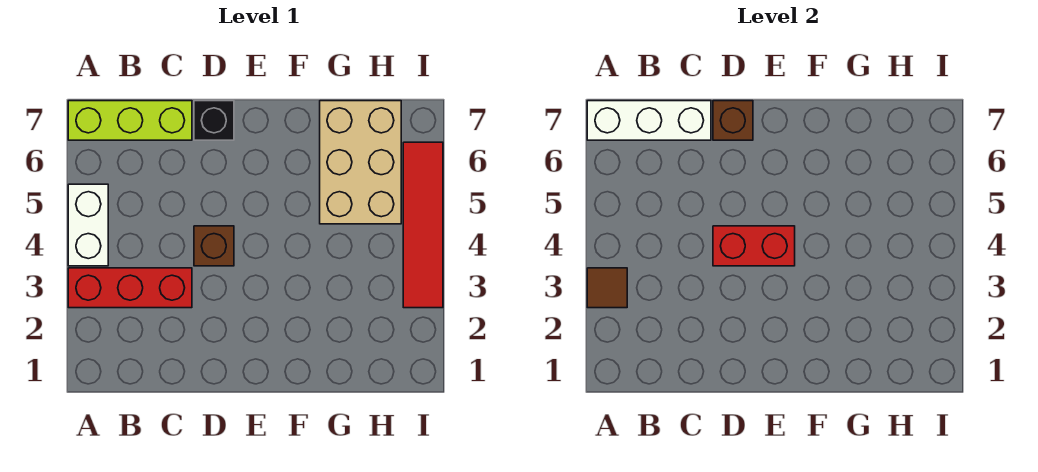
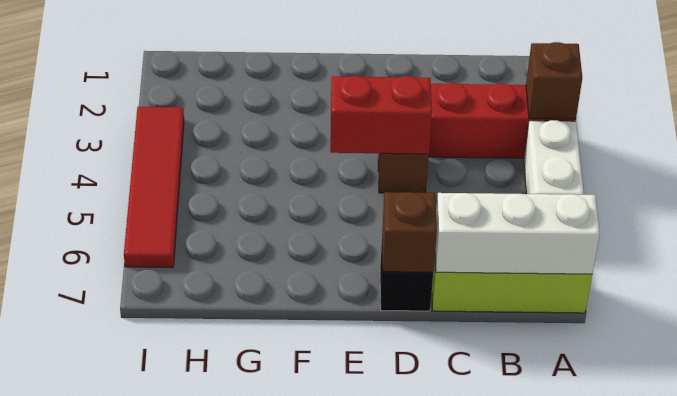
brown tile A3 level 2 -> brown brick A3 level 2
tan brick G5:H7 level 1 -> none

